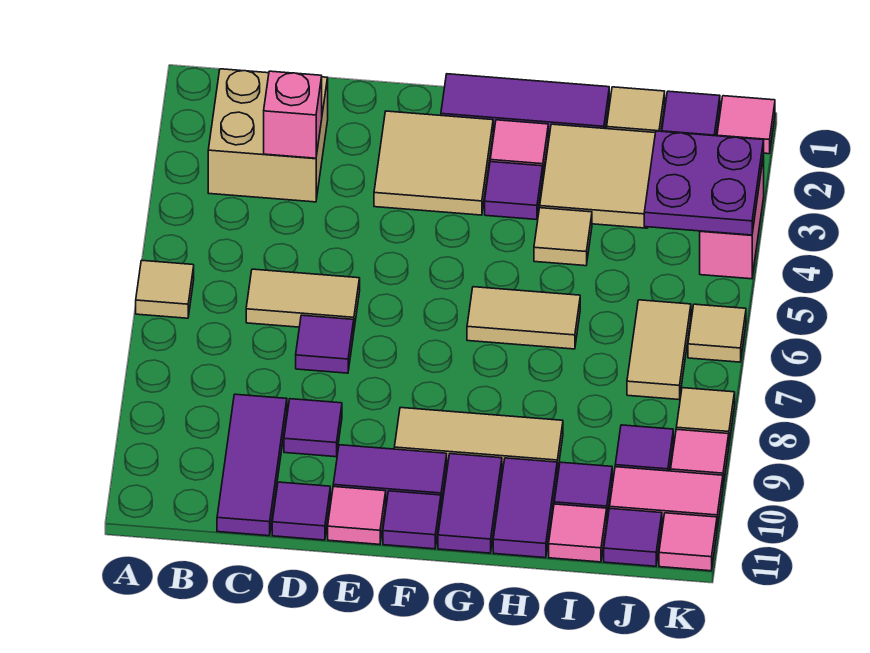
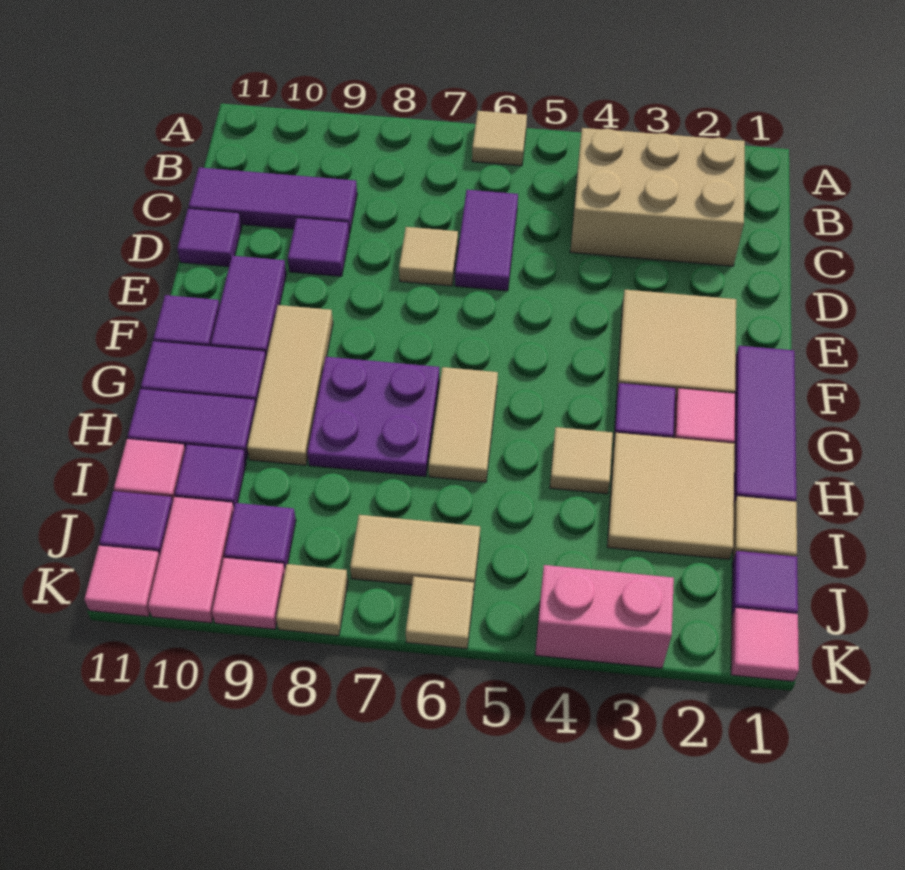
tan brick B2:C3 level 1 -> tan brick B2:C4 level 1
pink brick C3 level 2 -> none
tan tile C6:D6 level 1 -> purple tile C6:D6 level 1
purple tile D7 level 1 -> tan tile D7 level 1
pink tile E11 level 1 -> none
purple plate J3:K4 level 2 -> purple plate G7:H8 level 1

